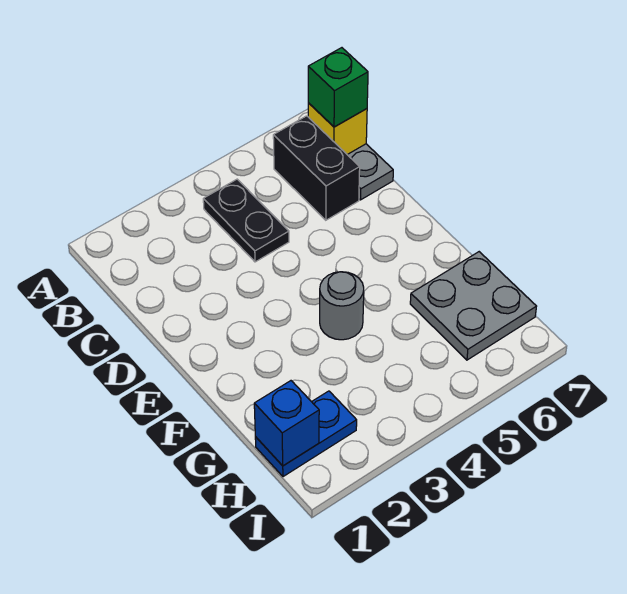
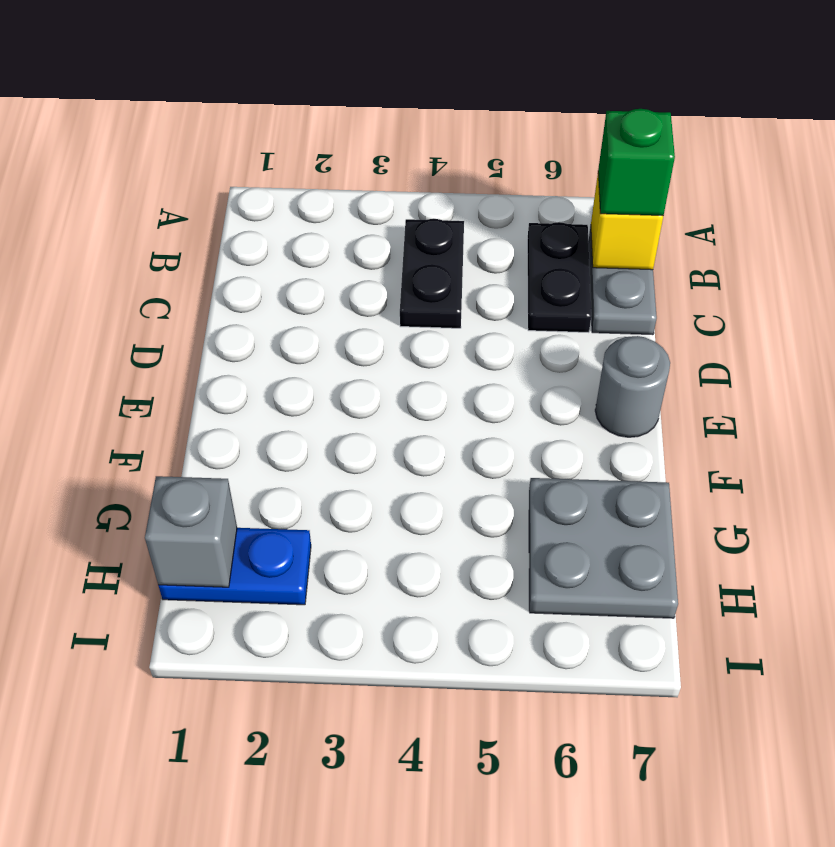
black brick B6:C6 level 1 -> black plate B6:C6 level 1
grey round brick F4 level 1 -> grey round brick E7 level 1
blue brick H1 level 2 -> grey brick H1 level 2

